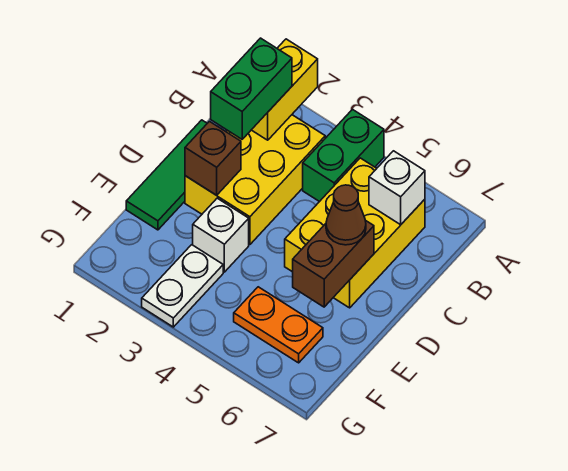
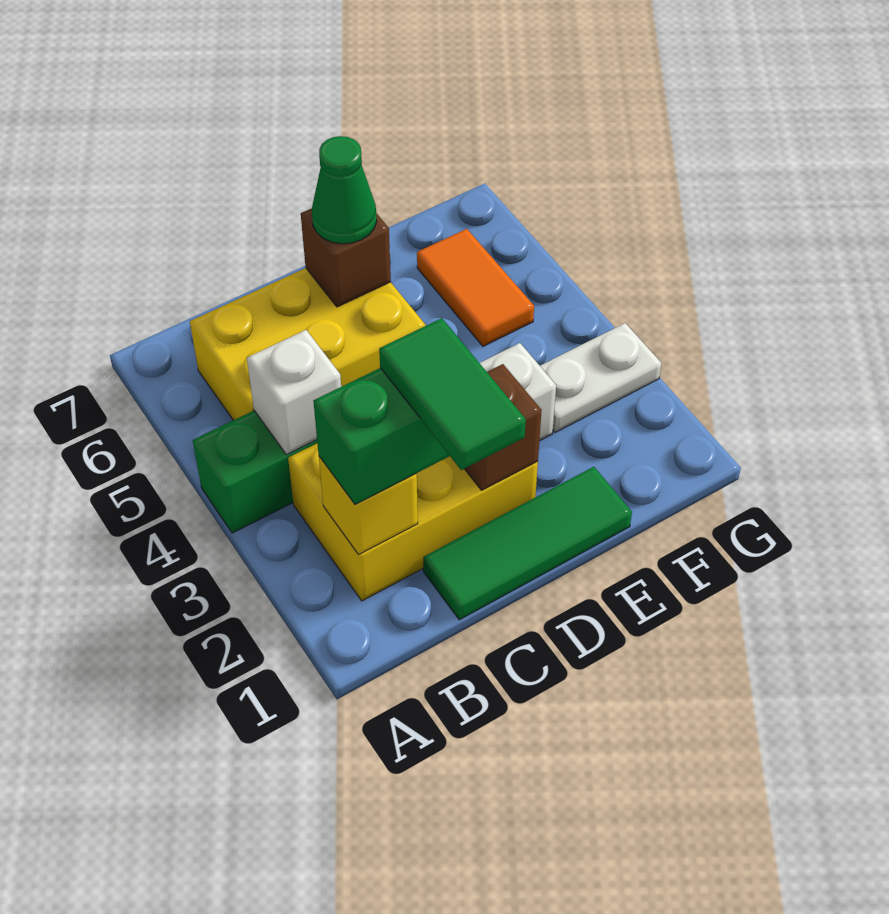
yellow brick A2:B2 level 2 -> yellow brick B2 level 2
white brick B6 level 2 -> white brick B4 level 2
none -> green tile C1:C2 level 4
brown brick D6:E6 level 2 -> brown brick D6 level 2
brown cone D6 level 3 -> green cone D6 level 3
orange plate F5:F6 level 1 -> orange tile F5:F6 level 1

